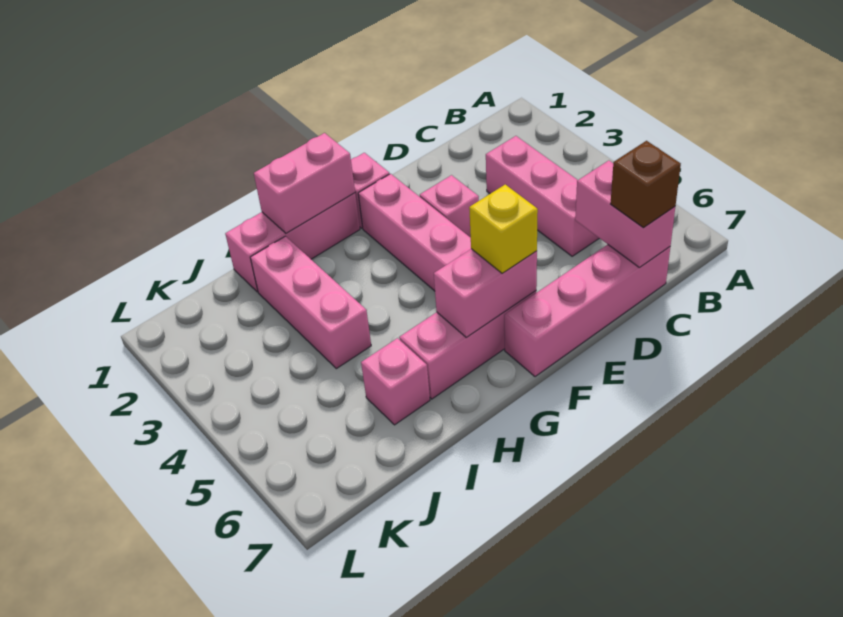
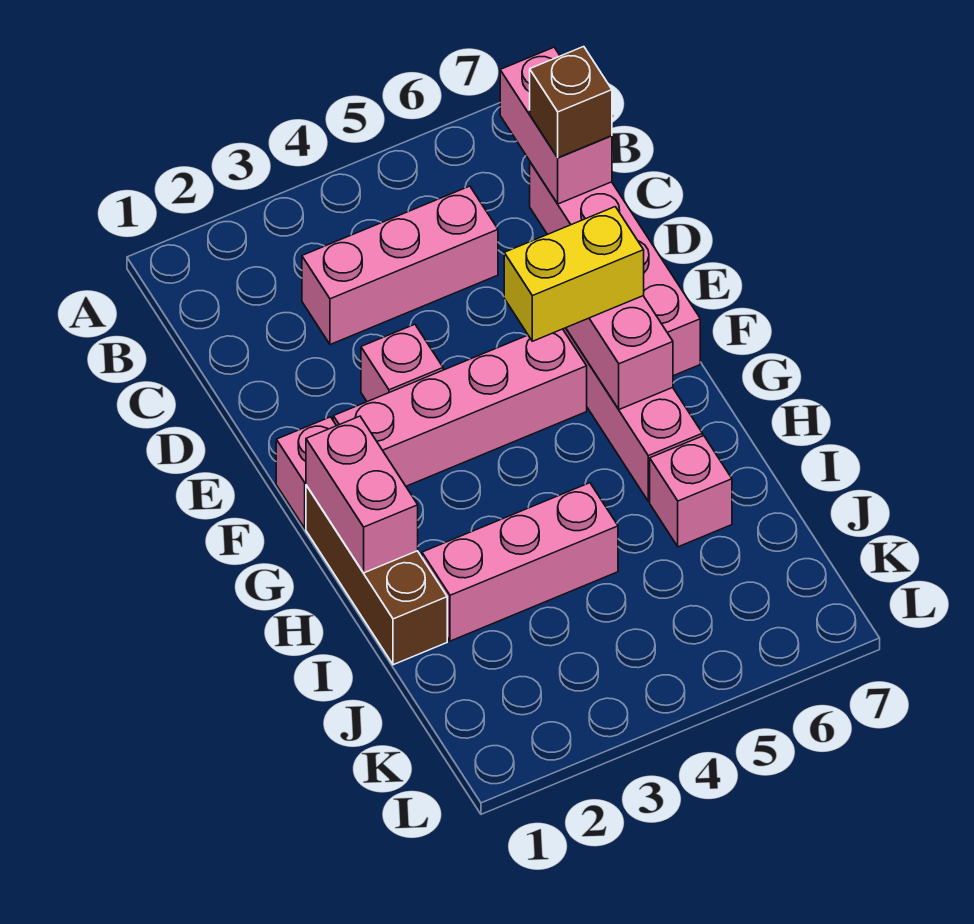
pink brick C6:C7 level 2 -> pink brick B7:C7 level 2
yellow brick F6 level 3 -> yellow brick F5:F6 level 3
pink brick G1:I1 level 1 -> brown brick G1:I1 level 1

